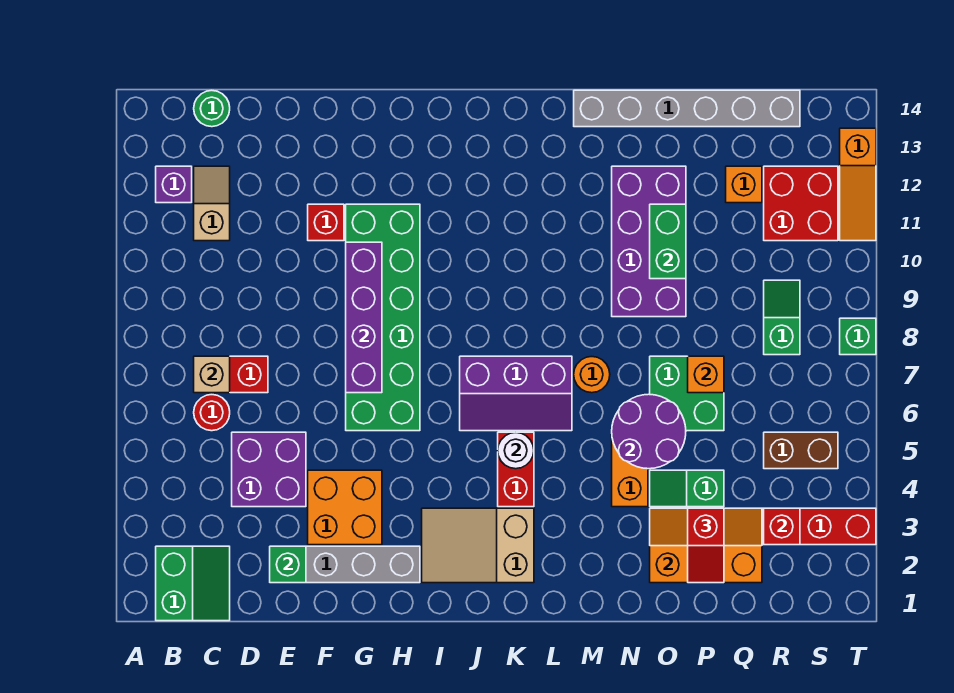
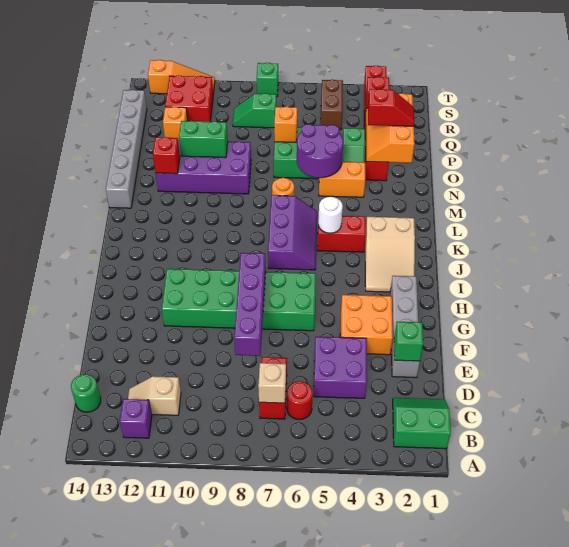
red brick F11 level 1 -> red brick N12 level 2
purple brick G7:G10 level 2 -> purple brick E8:H8 level 2

